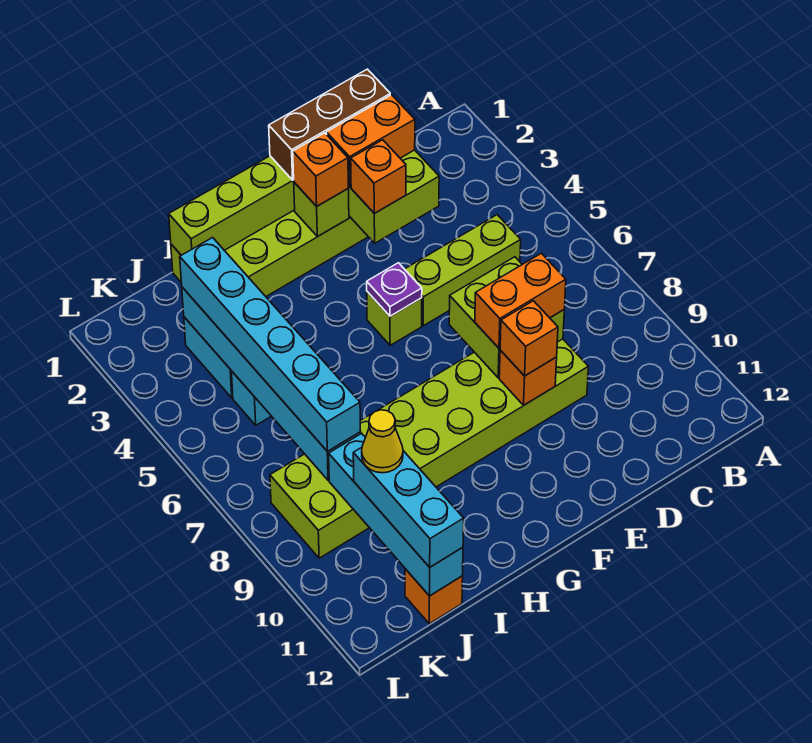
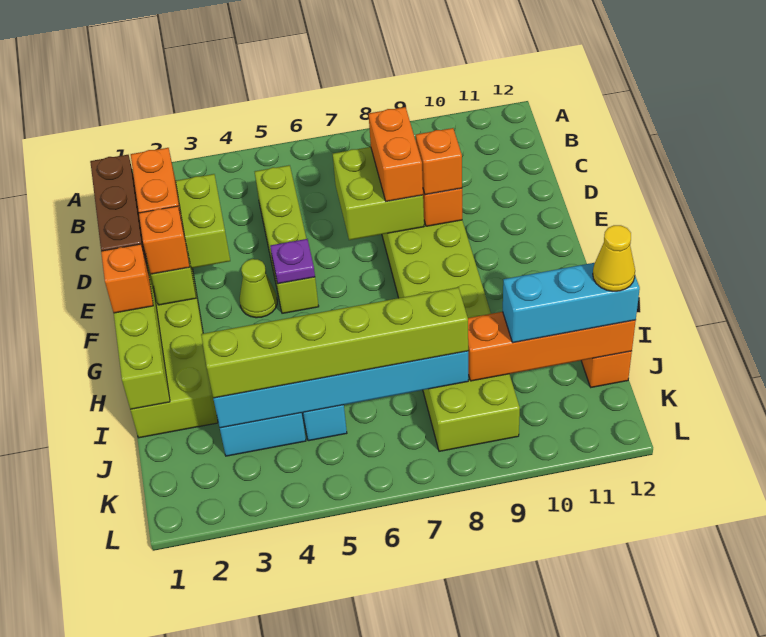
orange brick E3 level 3 -> orange brick G1 level 3
none -> lime cone F4 level 1
cyan brick J3:J8 level 3 -> lime brick J3:J8 level 3
cyan brick J9:J12 level 2 -> orange brick J9:J12 level 2
yellow cone J10 level 4 -> yellow cone J12 level 4

